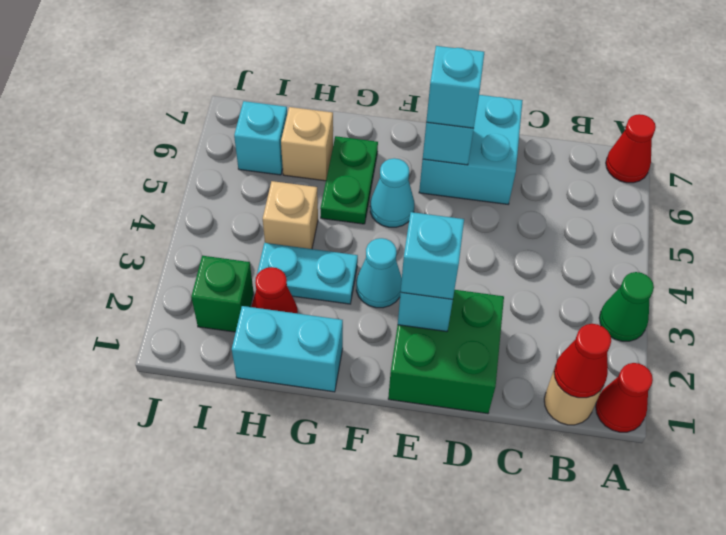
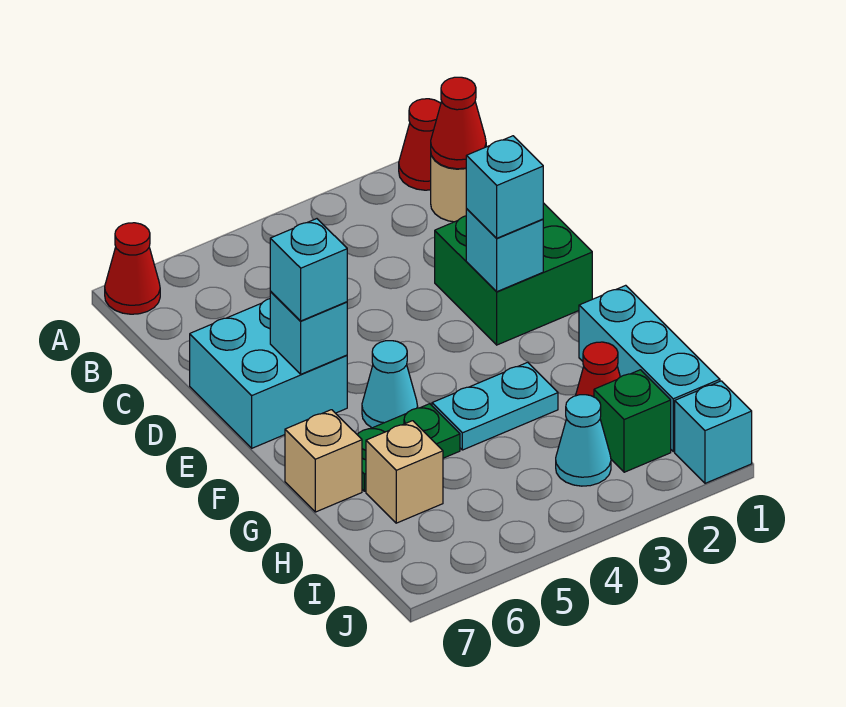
green cone A3 level 1 -> none
cyan cone F3 level 1 -> cyan cone I3 level 1
cyan brick G1:H1 level 1 -> cyan brick G1:I1 level 1
cyan plate G3:H3 level 1 -> cyan plate G3:G4 level 1
tan brick H4 level 1 -> tan brick G7 level 1
cyan brick I6 level 1 -> cyan brick J1 level 1

